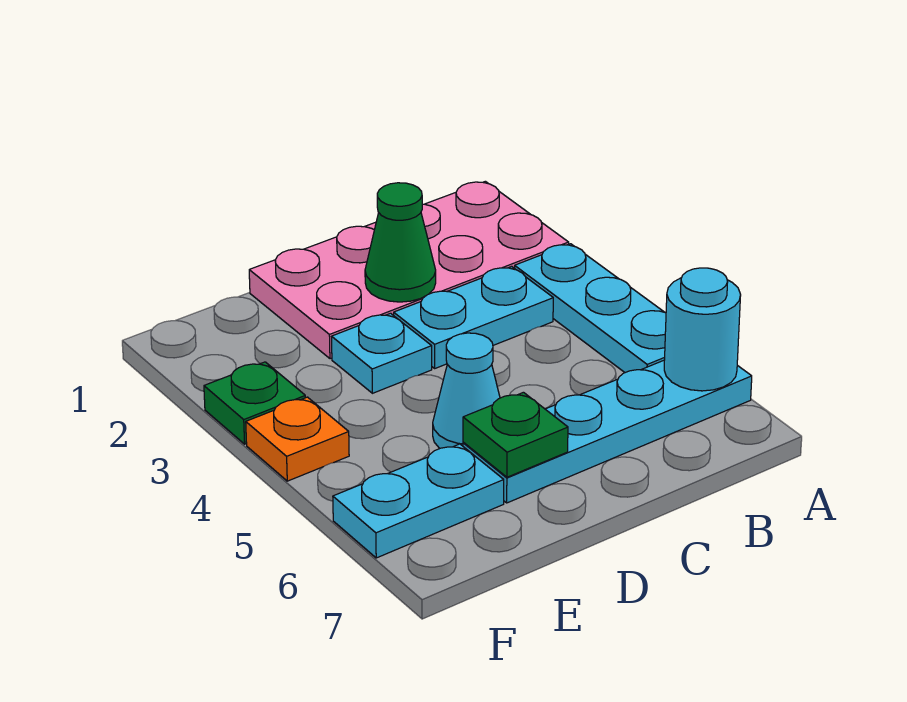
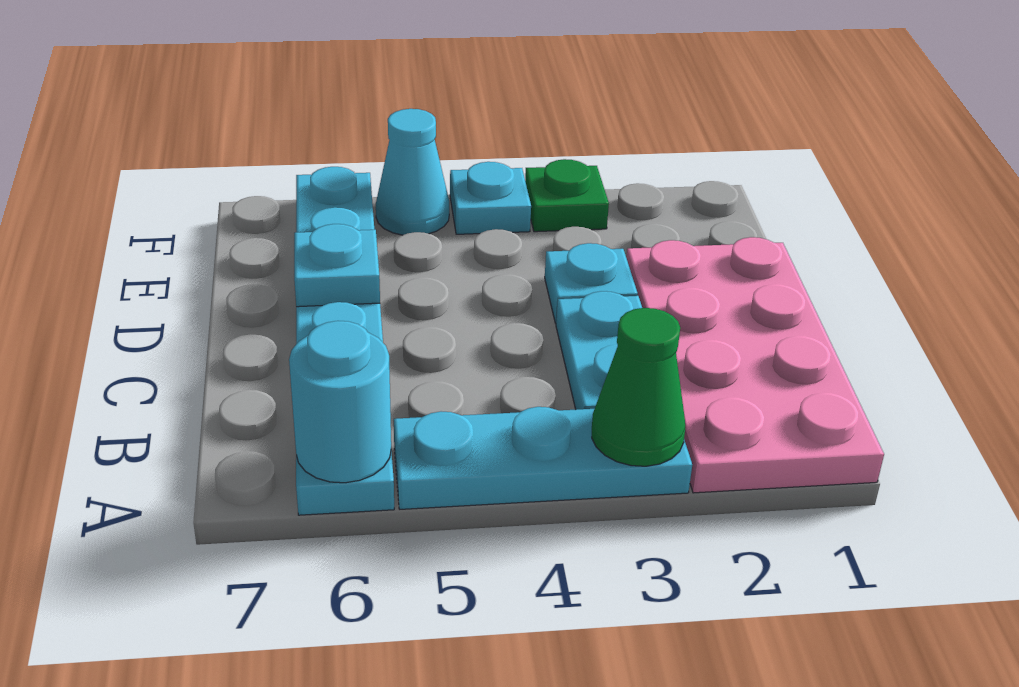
green cone C2 level 2 -> green cone A3 level 2
cyan cone D5 level 1 -> cyan cone F5 level 1
green plate D6 level 2 -> cyan plate D6 level 2
orange plate F4 level 1 -> cyan plate F4 level 1

